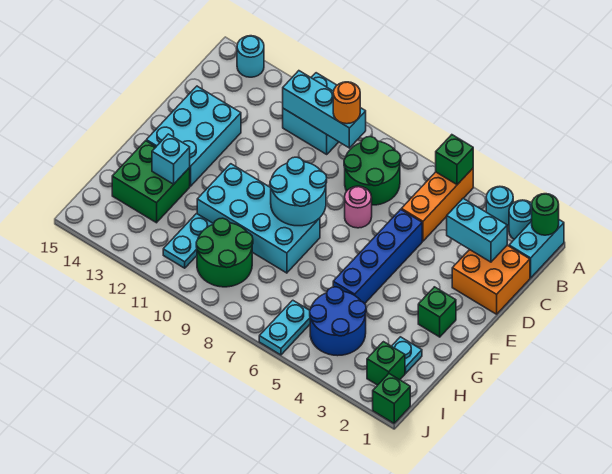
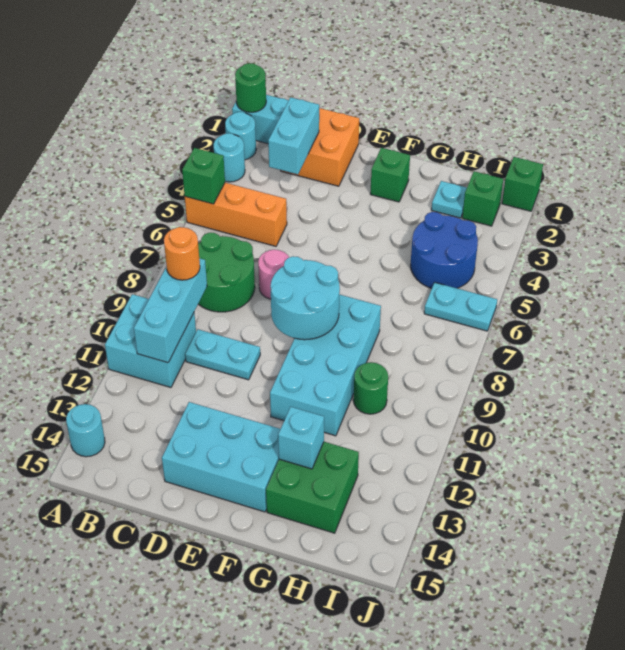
blue brick D5:G5 level 1 -> none
green round brick H9:I10 level 1 -> green round brick H10 level 1
cyan plate H11:I11 level 1 -> cyan plate C10:D10 level 1

